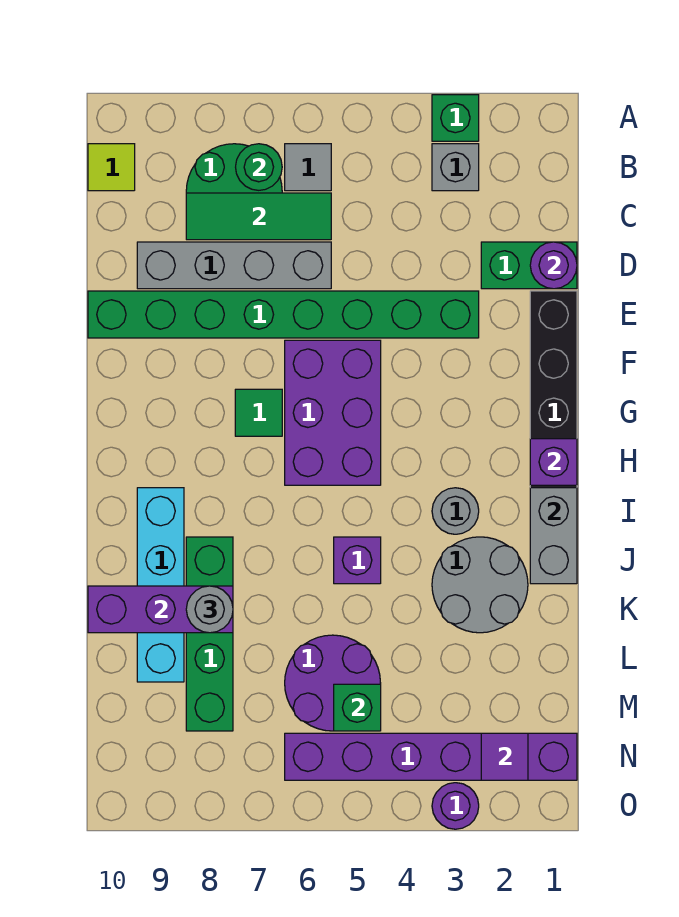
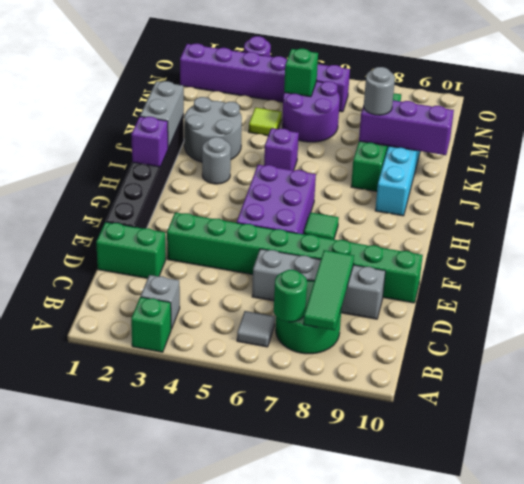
lime tile B10 level 1 -> lime tile L4 level 1
green tile C6:C8 level 2 -> green tile B8:D8 level 2
purple round brick D1 level 2 -> none
purple tile N2 level 2 -> none

